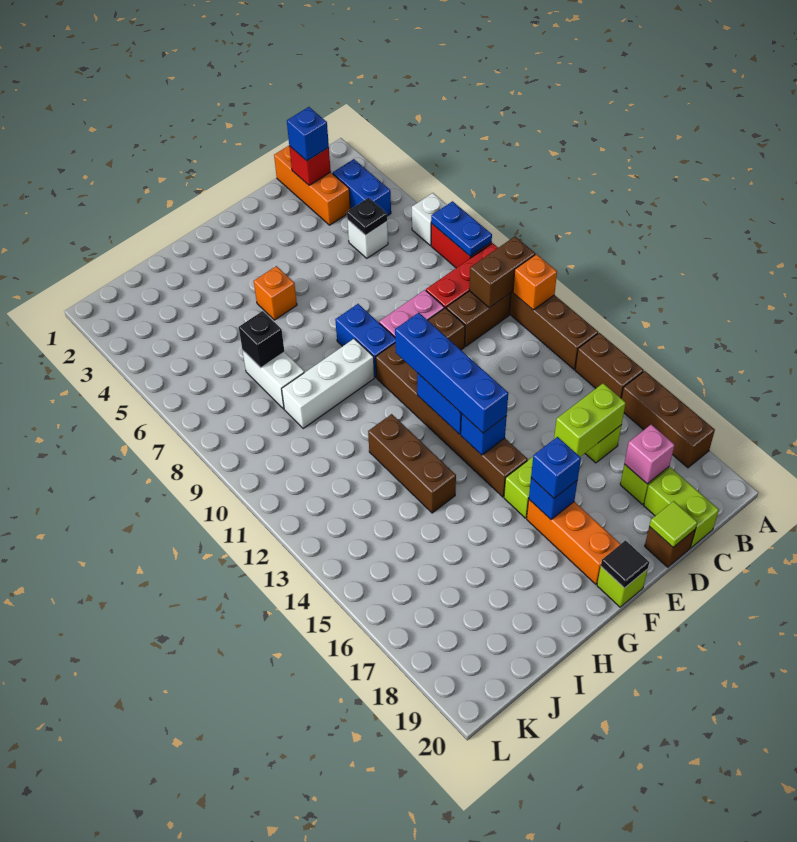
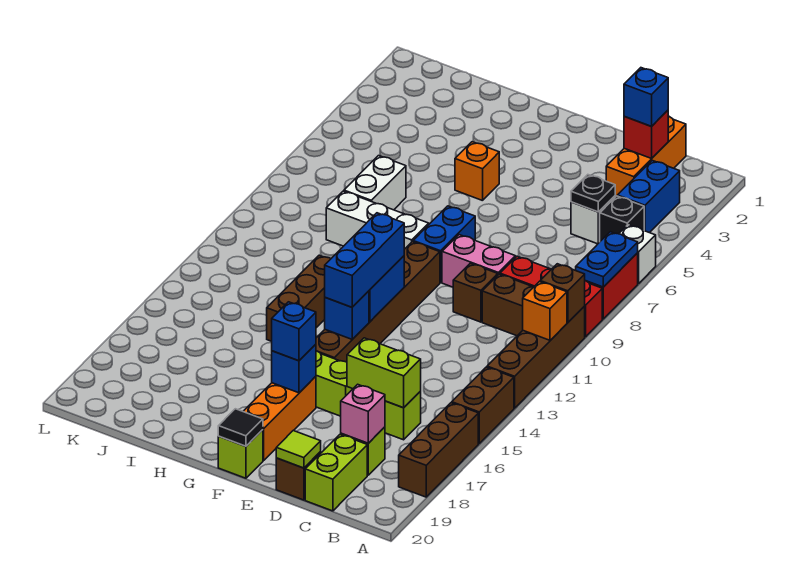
brown brick A10:B10 level 2 -> brown brick A10 level 2
blue brick F11:F14 level 3 -> blue brick F12:F14 level 3
black brick I7 level 2 -> black brick B5 level 1

